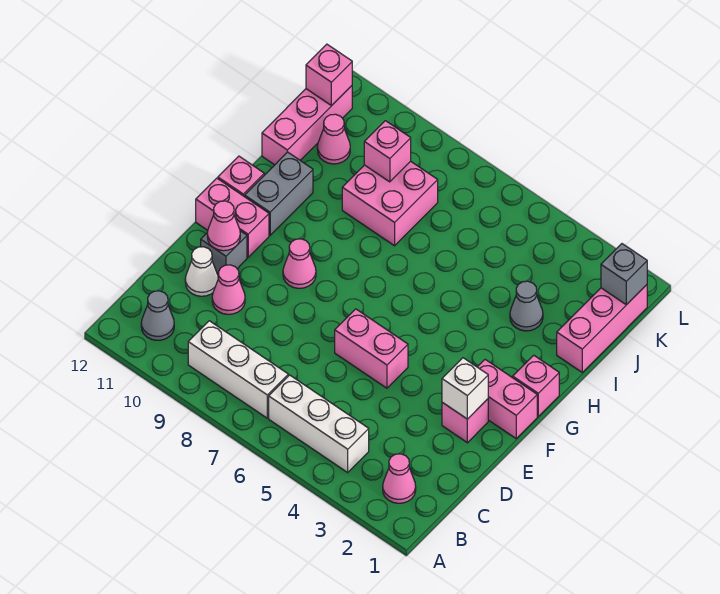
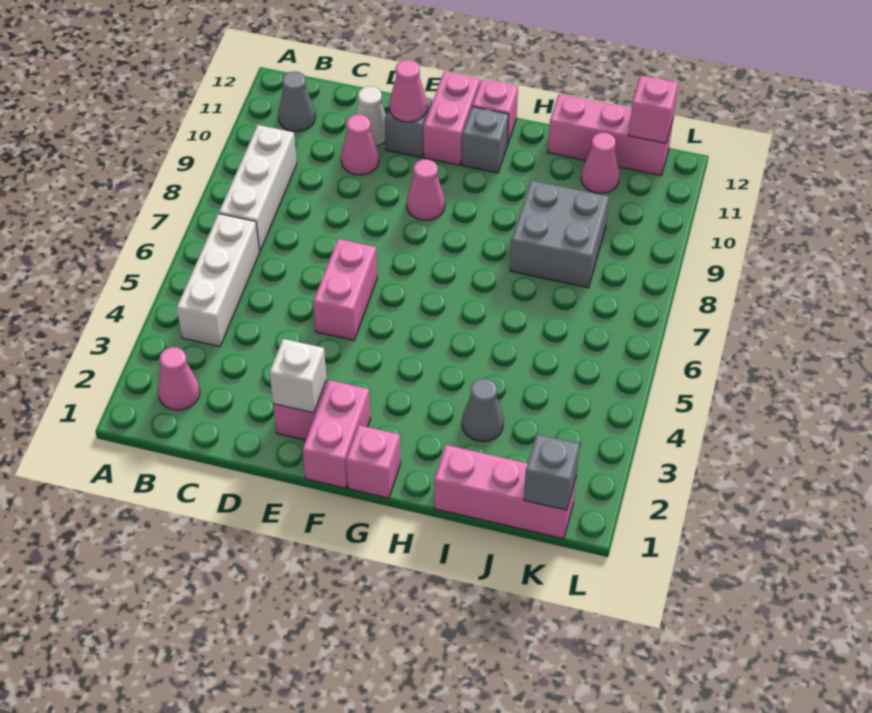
grey brick G11:H11 level 1 -> grey brick G11 level 1
pink brick I8:J9 level 1 -> grey brick I8:J9 level 1
pink brick J9 level 2 -> none

